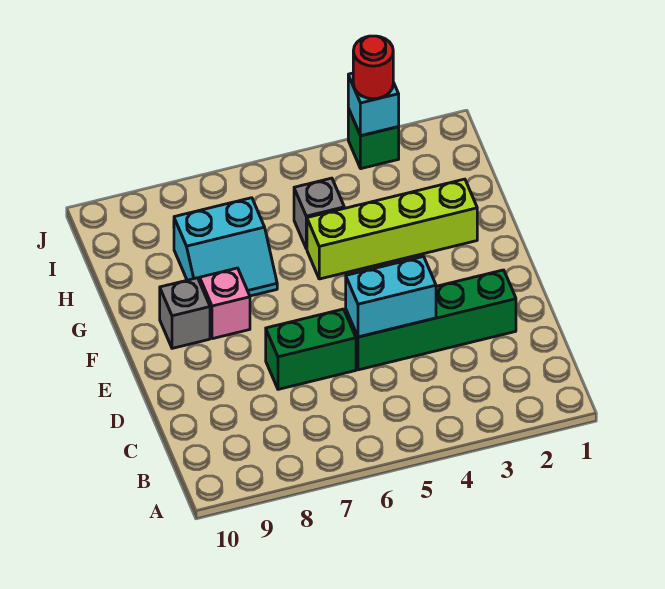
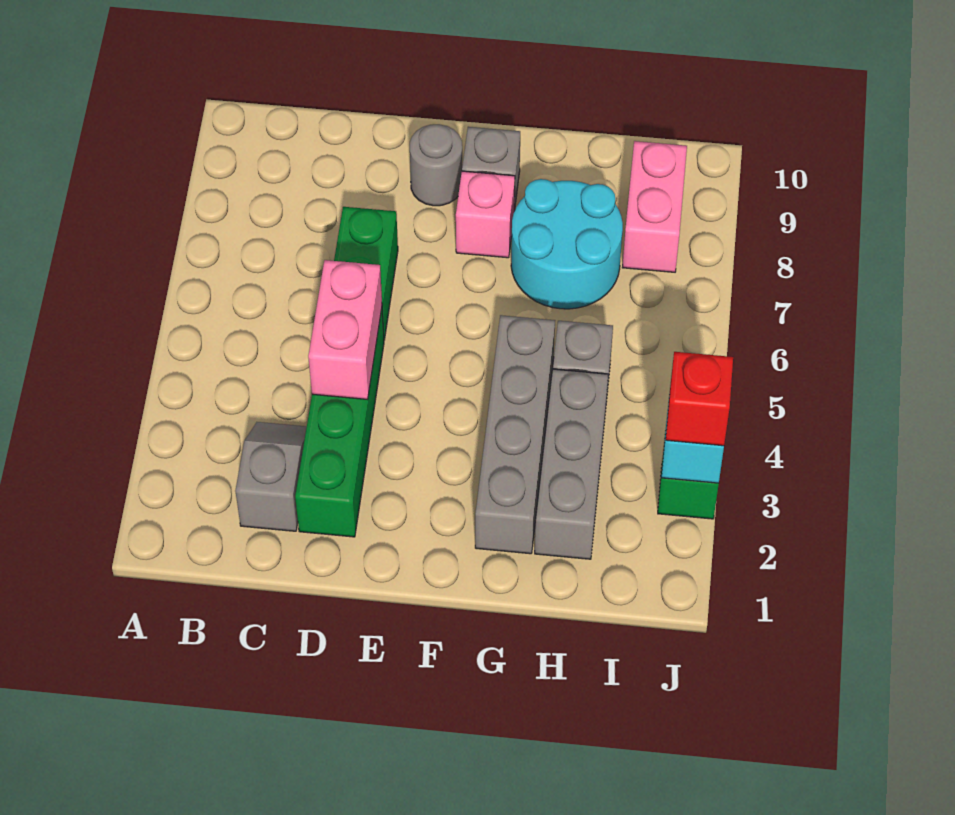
none -> grey slope C2:C3 level 1 top 2
cyan brick D4:D5 level 2 -> pink brick D4:D5 level 2
none -> grey round brick E9 level 1
lime brick G2:G5 level 1 -> grey brick G2:G5 level 1
cyan slope G7:H8 level 1 top H -> cyan round brick G7:H8 level 1
none -> grey brick H2:H4 level 1
none -> pink brick I8:I9 level 1
red round brick J3 level 3 -> red brick J3 level 3

